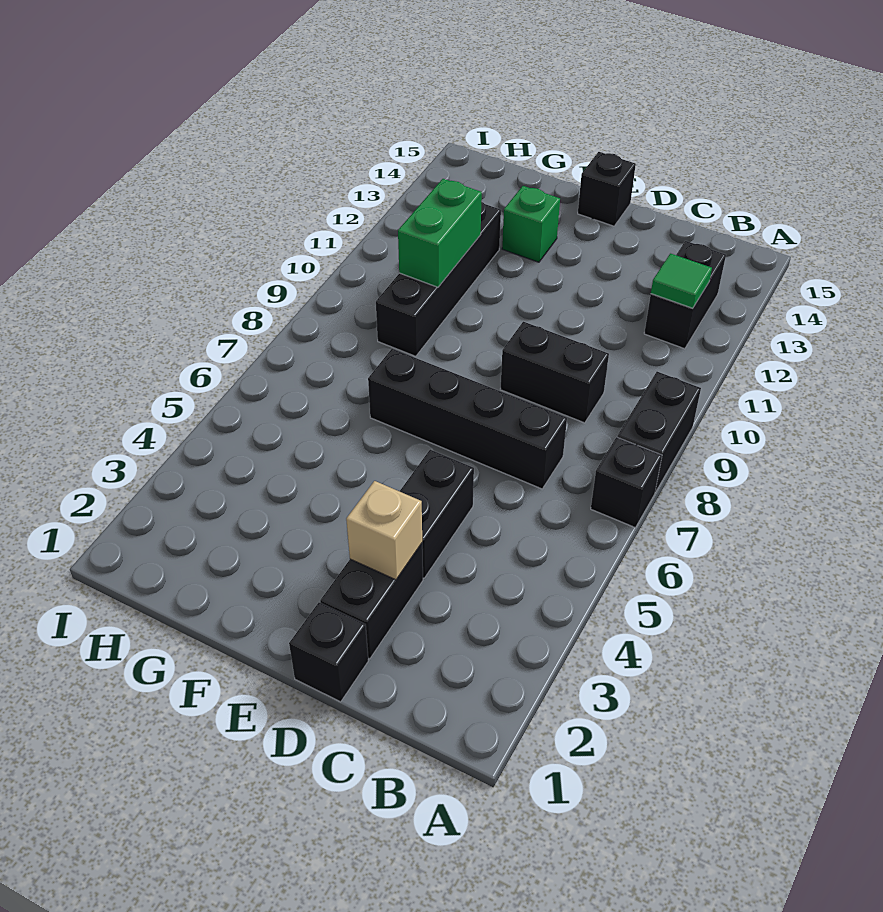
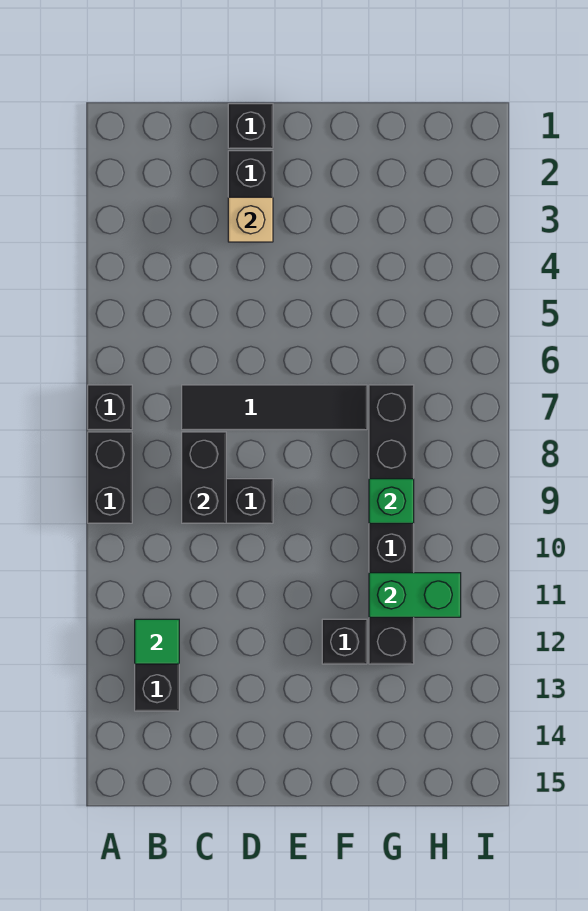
black brick C7:F7 level 1 -> black tile C7:F7 level 1
black brick D4:D5 level 1 -> black brick C8:C9 level 2
black brick E15 level 1 -> black brick F12 level 1
green brick F13 level 1 -> green brick G9 level 2
black brick G9:G12 level 1 -> black brick G7:G12 level 1
green brick G10:G11 level 2 -> green brick G11:H11 level 2

